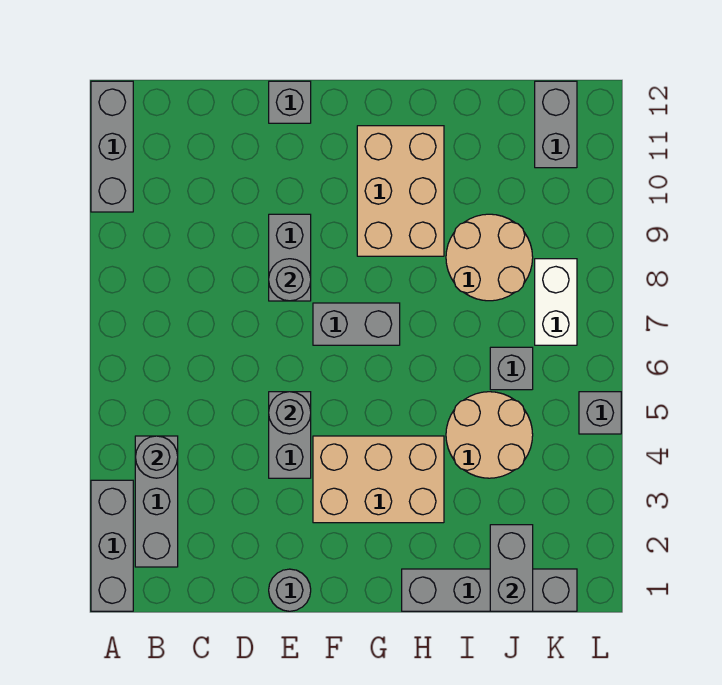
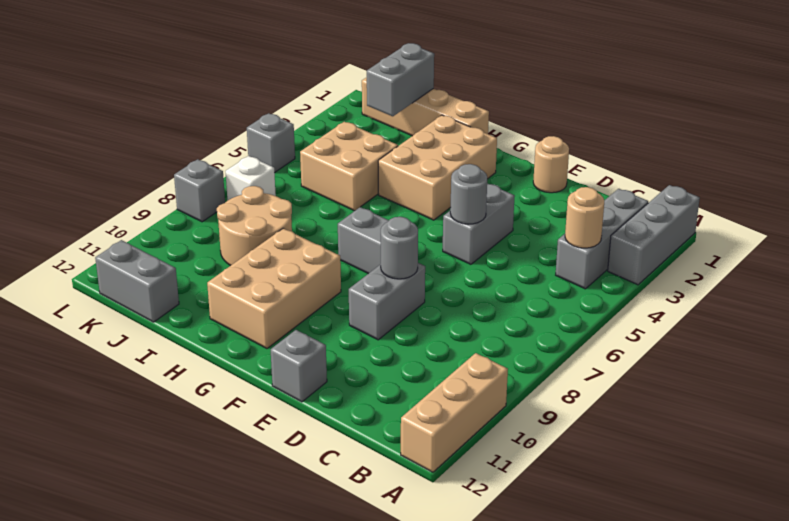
grey brick A10:A12 level 1 -> tan brick A10:A12 level 1
grey round brick B4 level 2 -> tan round brick B4 level 2
grey round brick E1 level 1 -> tan round brick E1 level 1
tan brick F3:H4 level 1 -> tan brick G2:H4 level 1
grey brick H1:K1 level 1 -> tan brick H1:K1 level 1
tan round brick I4:J5 level 1 -> tan brick I4:J5 level 1
grey brick J6 level 1 -> grey brick L8 level 1
white brick K7:K8 level 1 -> white brick K7 level 1
grey brick K11:K12 level 1 -> grey brick J12:K12 level 1

